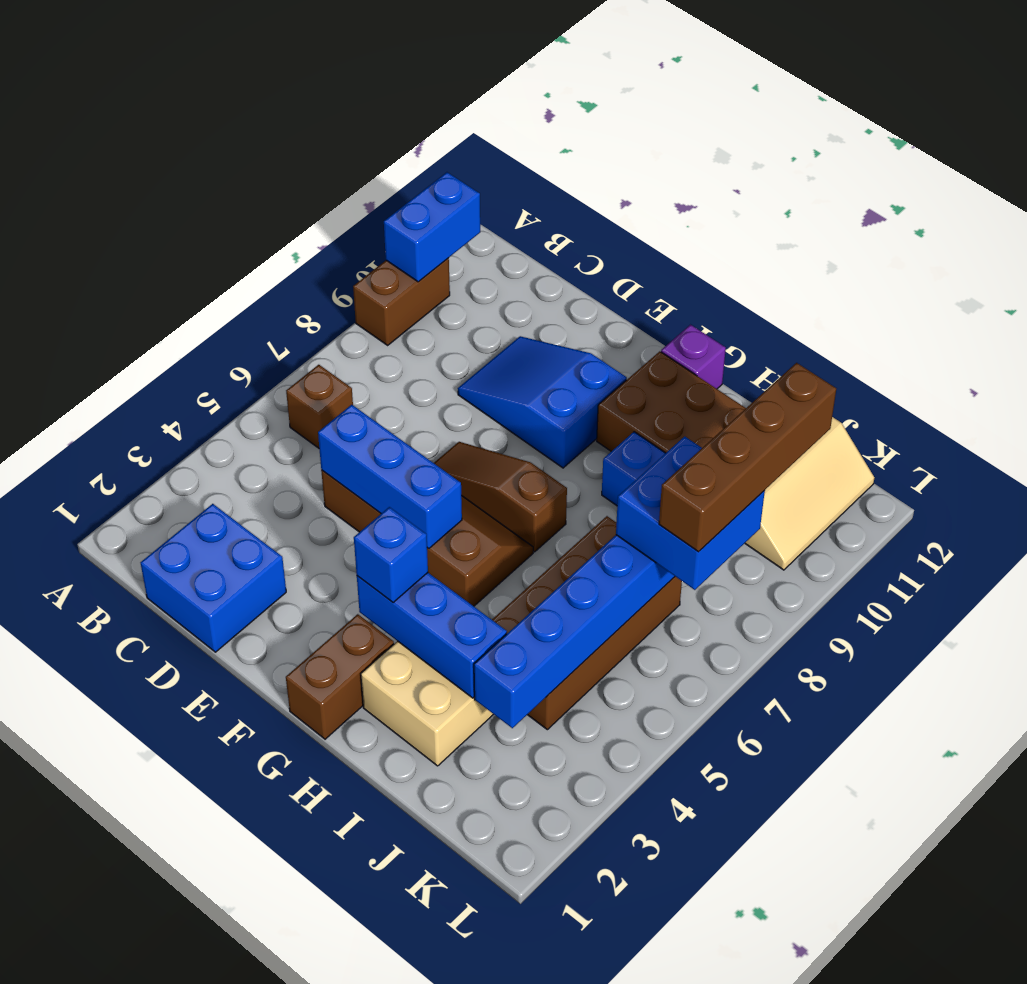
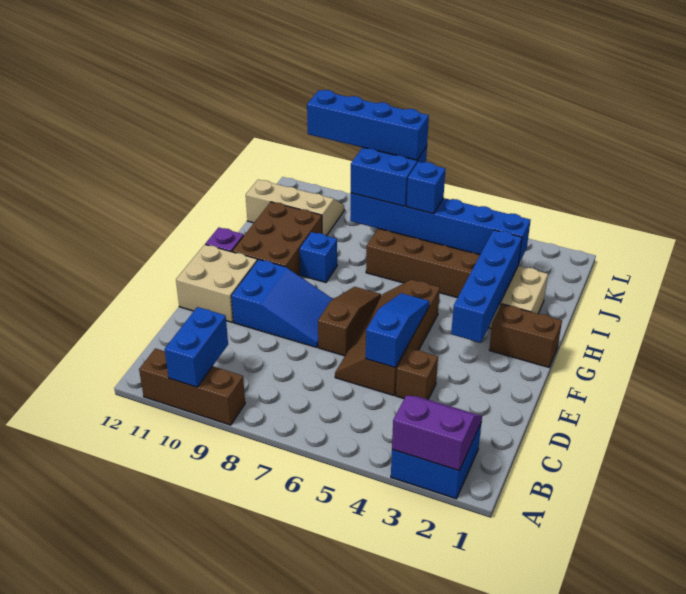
none -> purple slope A2:B3 level 2 top A
brown brick A9:A10 level 1 -> brown brick A9:A11 level 1
blue brick A10:A11 level 2 -> blue brick A10:B10 level 2
brown brick B6 level 1 -> brown brick D4 level 1
blue brick C1:D2 level 1 -> blue brick A2:B3 level 1
blue brick D5:F5 level 2 -> blue slope D5:F5 level 2 top D
blue slope D9:F10 level 1 top F -> blue slope E8:F10 level 1 top 10
brown slope E7:G7 level 1 top G -> brown slope E7:G7 level 1 top E
none -> tan brick E11:F12 level 1
blue brick G3:I3 level 2 -> blue brick F3:I3 level 2
blue brick G3 level 3 -> blue brick J6 level 3
brown brick K7:K10 level 4 -> blue brick K7:K10 level 4

